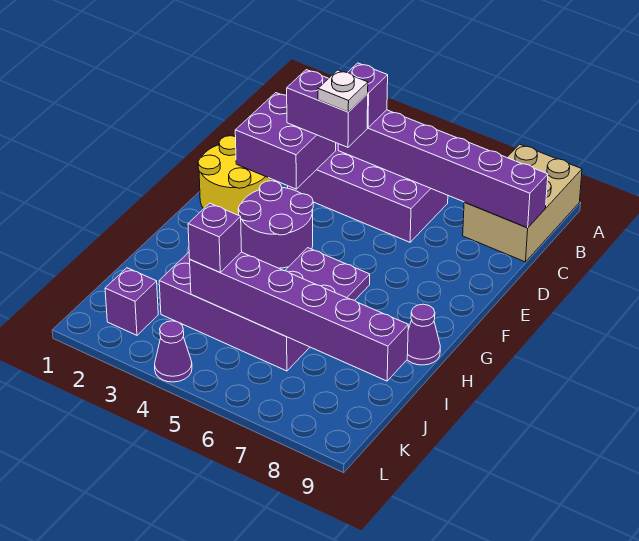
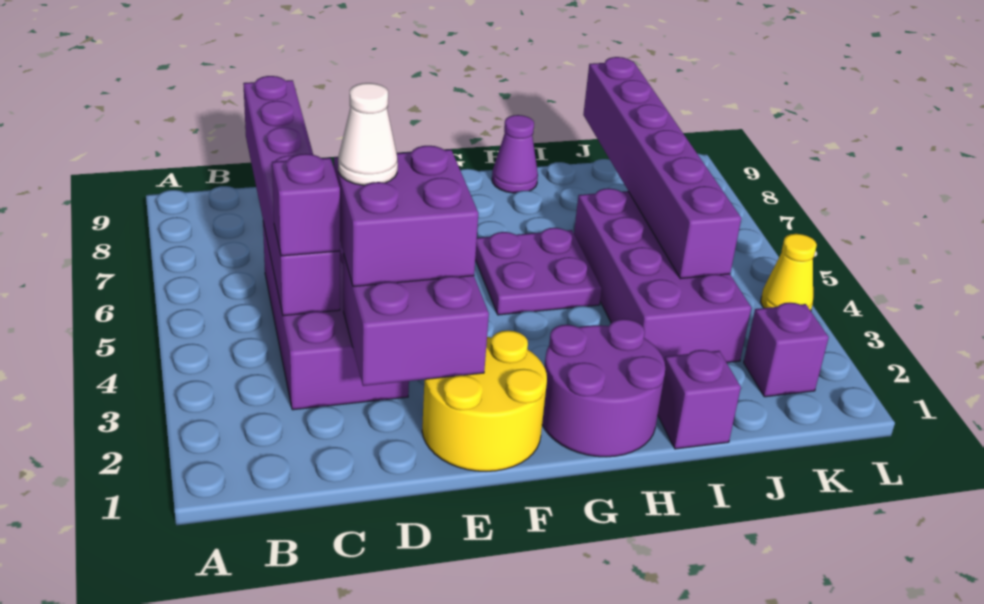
tan brick A8:C9 level 1 -> none
purple brick D3:D4 level 3 -> purple brick D3:E4 level 3
white plate D4 level 4 -> white cone D4 level 4
purple round brick F3:G4 level 1 -> purple round brick G1:H2 level 1
purple brick J4 level 3 -> purple brick I1 level 1
purple cone L4 level 1 -> yellow cone L4 level 1

